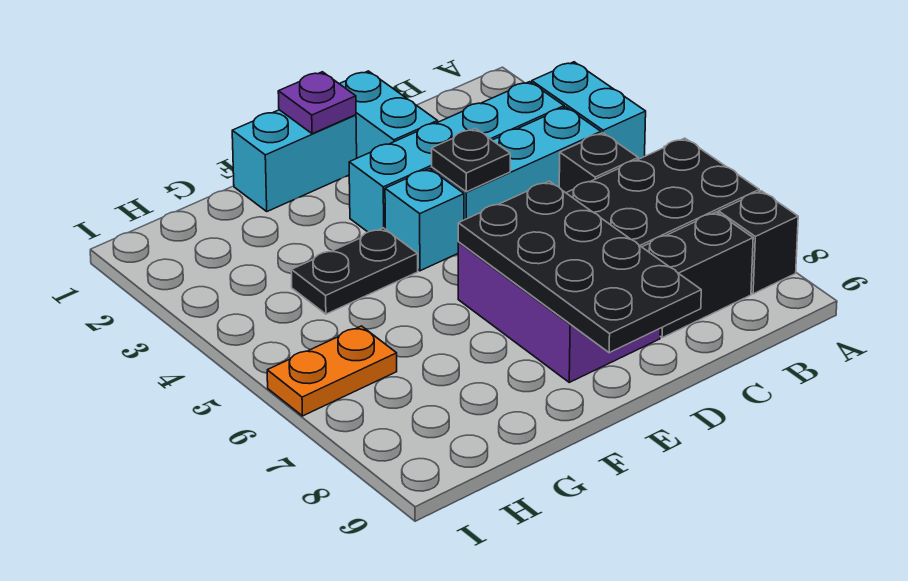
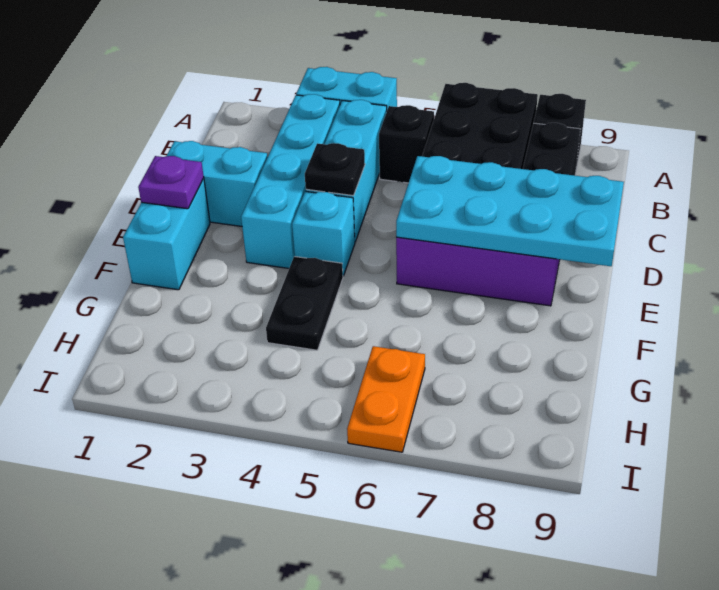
black plate D6:E9 level 2 -> cyan plate D6:E9 level 2

